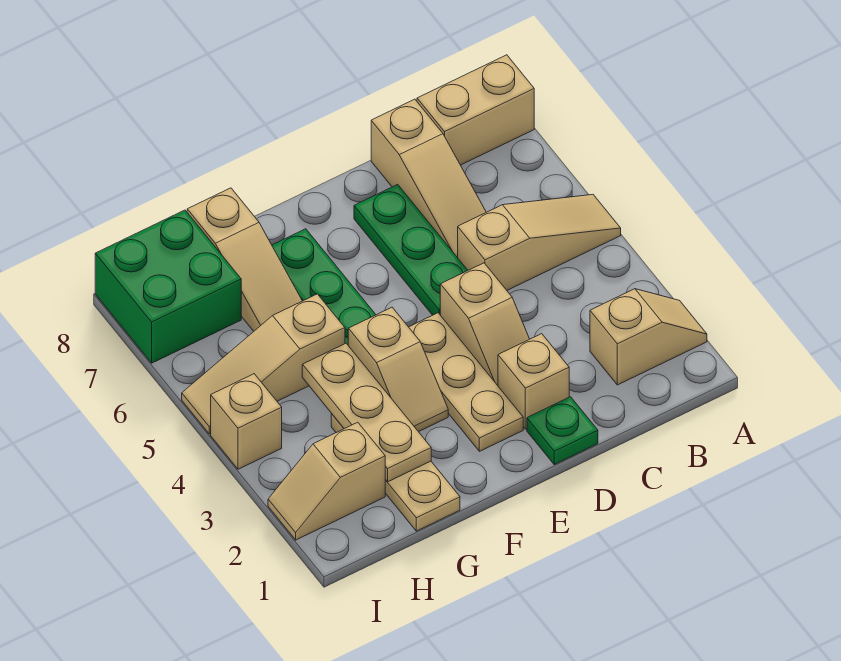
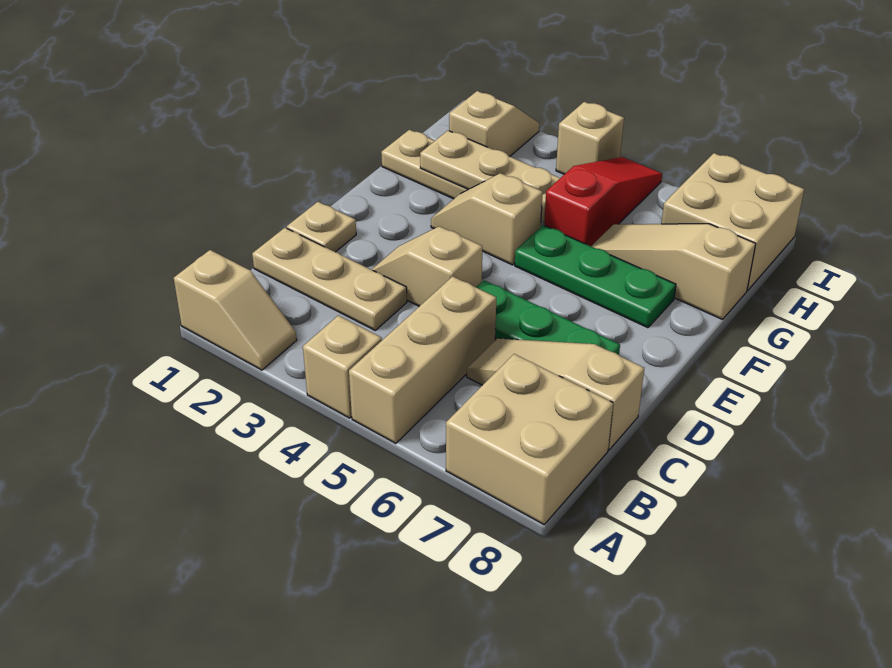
tan slope A2:B2 level 1 top B -> tan slope A1:A2 level 1 top 1
tan slope A5:C5 level 1 top C -> tan brick A5:C5 level 1
tan brick A8:B8 level 1 -> tan brick A7:B8 level 1
green plate D1 level 1 -> tan plate D1 level 1
tan brick D2 level 1 -> tan brick A4 level 1
tan plate E2:E4 level 1 -> tan plate C1:C3 level 1
tan slope G5:I5 level 1 top G -> red slope G5:I5 level 1 top G
green brick H7:I8 level 1 -> tan brick H7:I8 level 1

